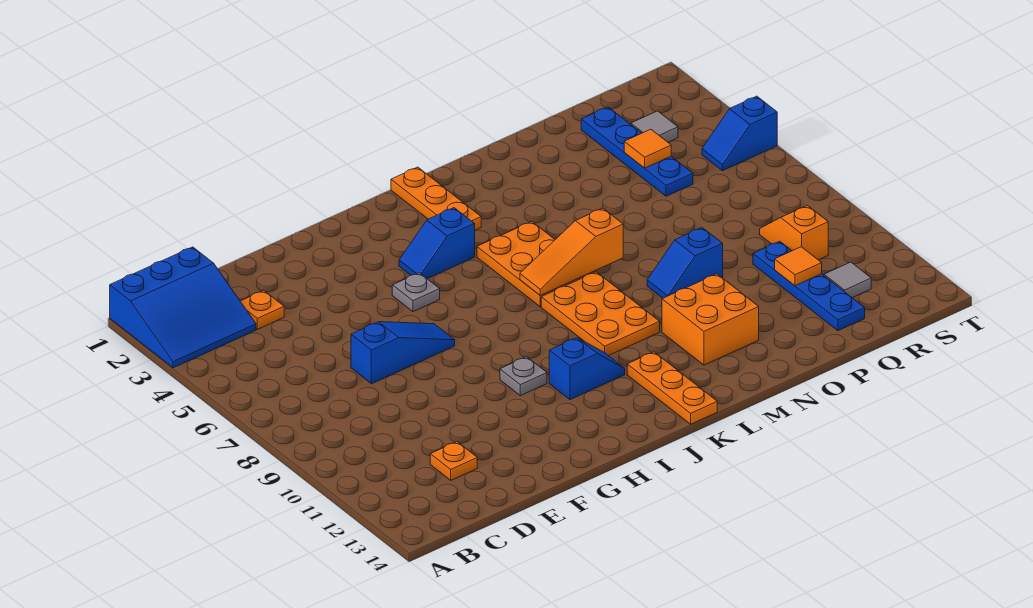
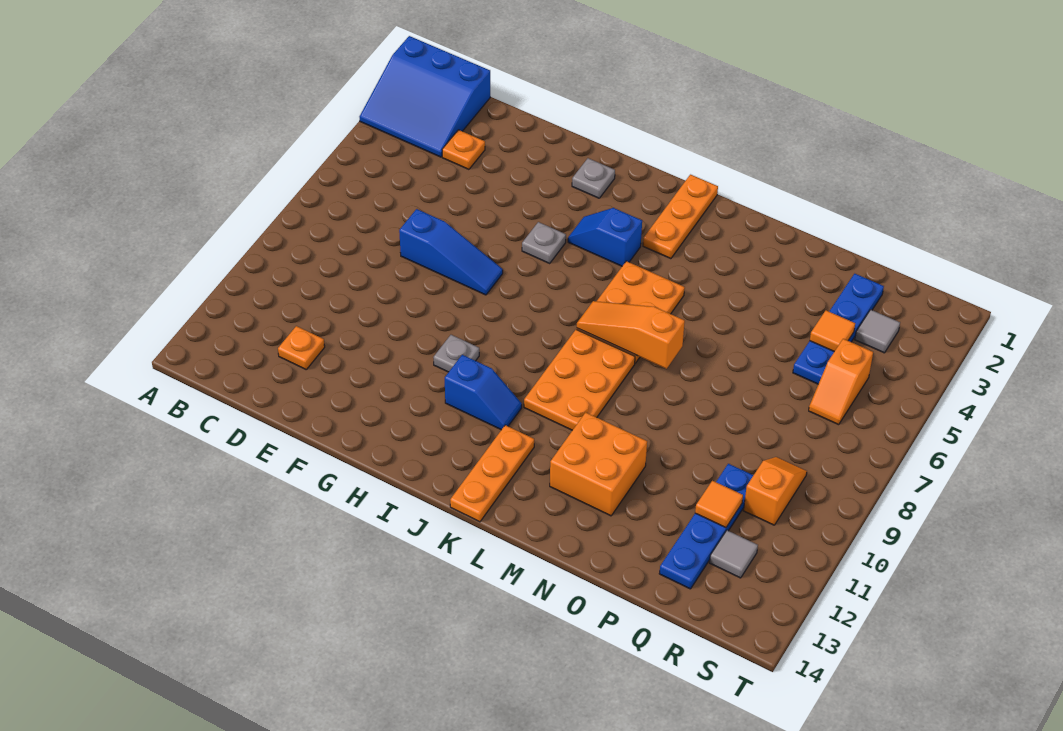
none -> grey plate H2 level 1
blue slope N9:O9 level 1 top O -> none
none -> orange slope R5:R6 level 1 top 5
blue slope S5:T5 level 1 top T -> none

